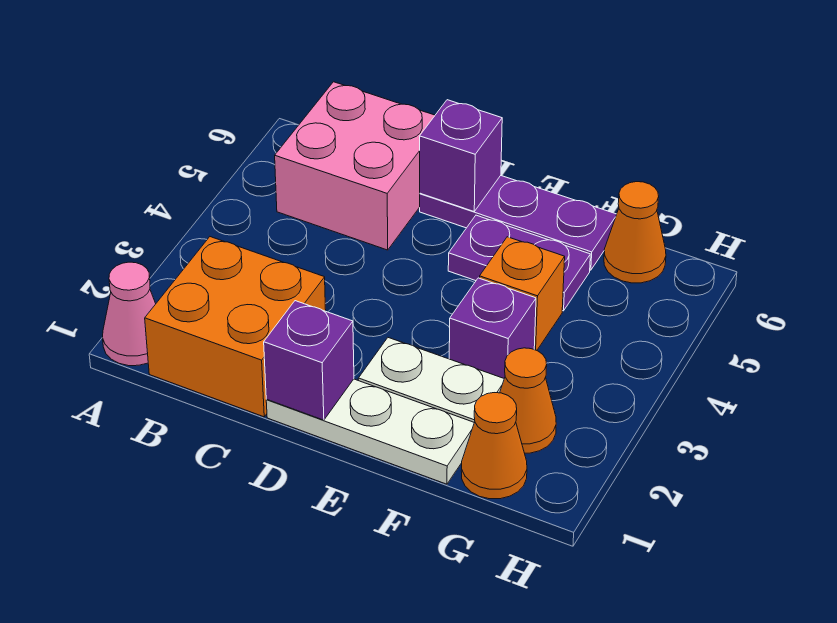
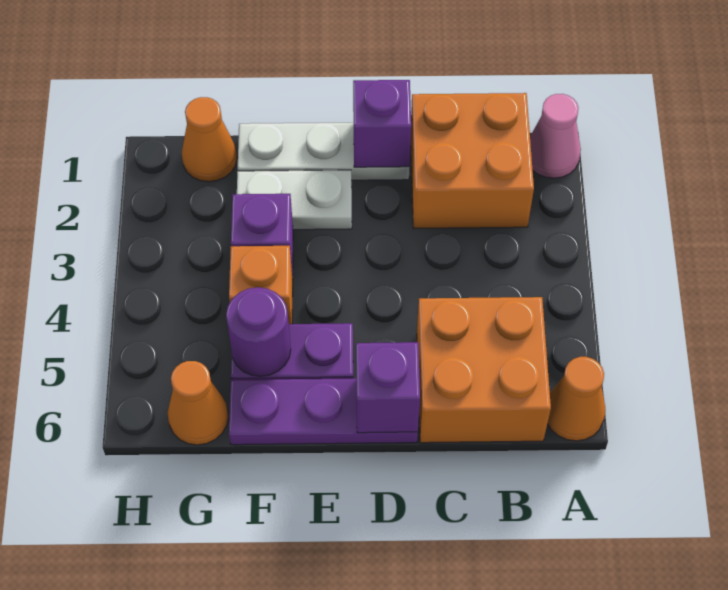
pink brick B5:C6 level 1 -> orange brick B5:C6 level 1
none -> purple round brick F5 level 2
orange cone G2 level 1 -> orange cone A6 level 1

